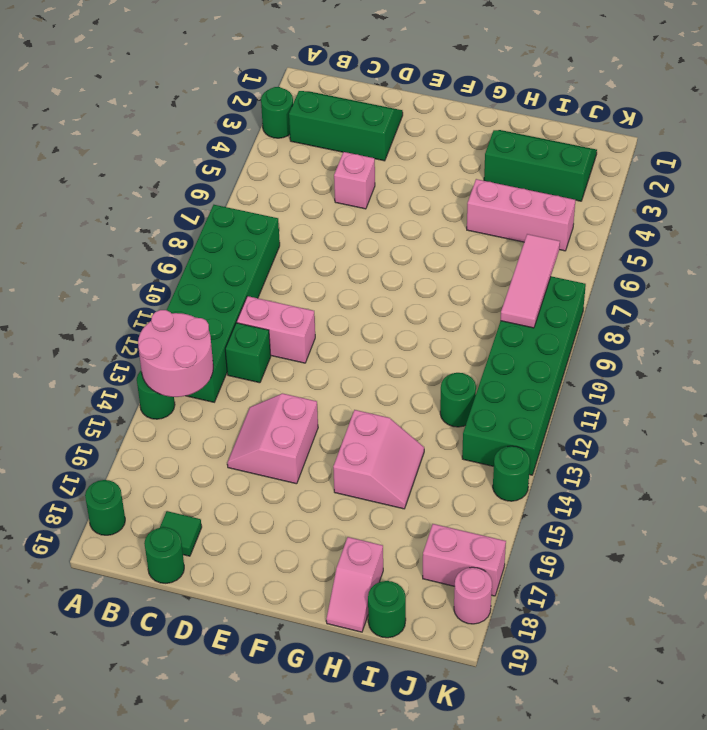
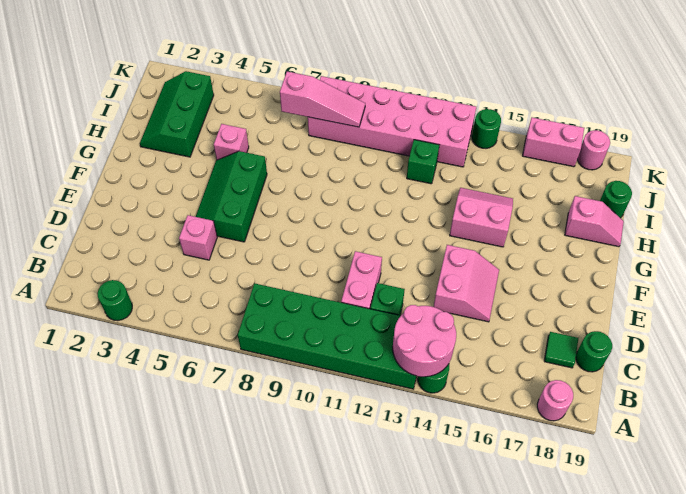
green round brick A18 level 1 -> pink round brick A18 level 1
green slope B2:D3 level 1 top 3 -> green slope E5:G6 level 1 top 6
pink slope D14:E15 level 1 top E -> pink slope D14:E15 level 1 top 14
pink brick H5:J5 level 1 -> pink brick H5 level 1
green round brick I12 level 1 -> green brick I12 level 1
pink tile J7:J9 level 2 -> pink slope J7:J9 level 2 top 7
green brick J8:K13 level 1 -> pink brick J8:K13 level 1
pink brick J17:K17 level 1 -> pink brick K16:K17 level 1

